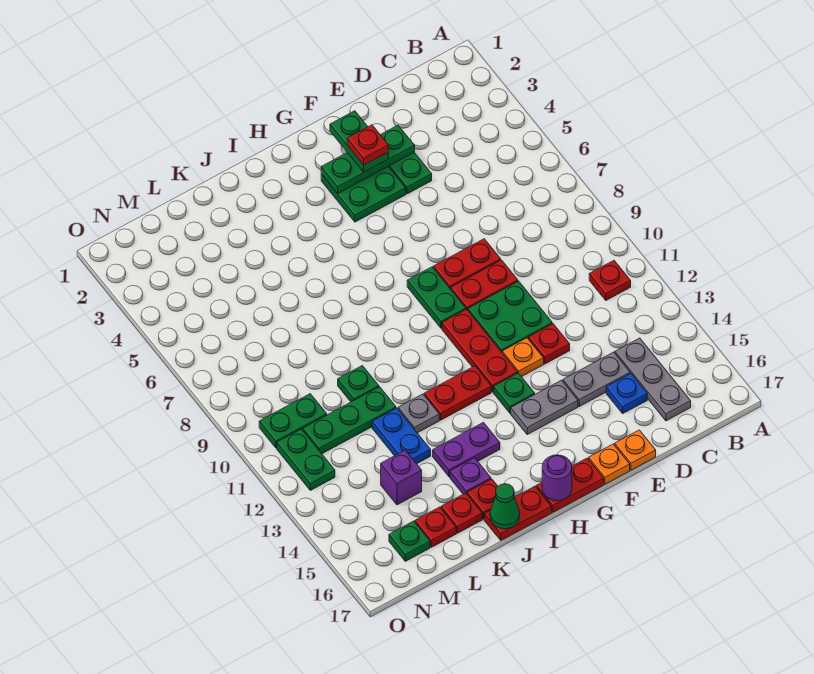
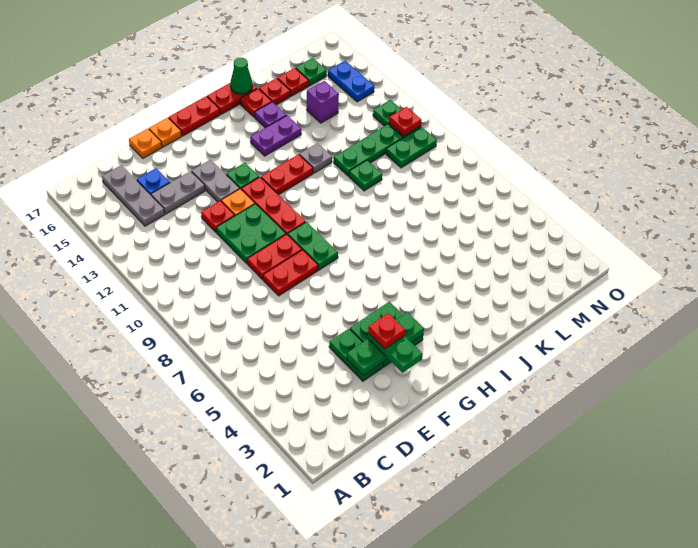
red plate B11 level 1 -> red plate N11 level 2
grey plate F14:G14 level 1 -> grey plate F13:F14 level 1
purple round brick H17 level 2 -> none
blue plate K12:K13 level 1 -> blue plate N14:N15 level 1

